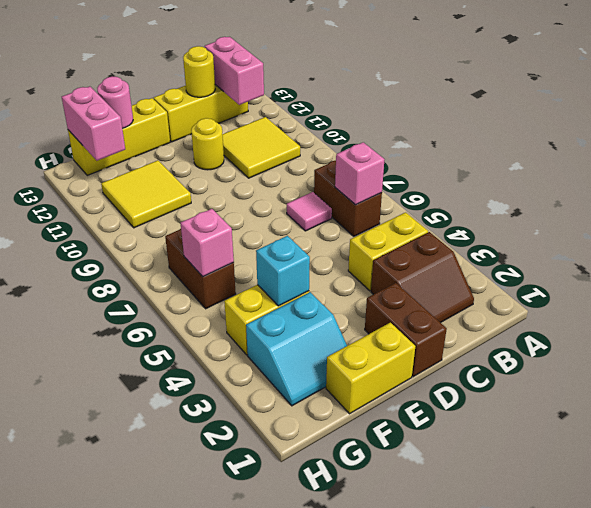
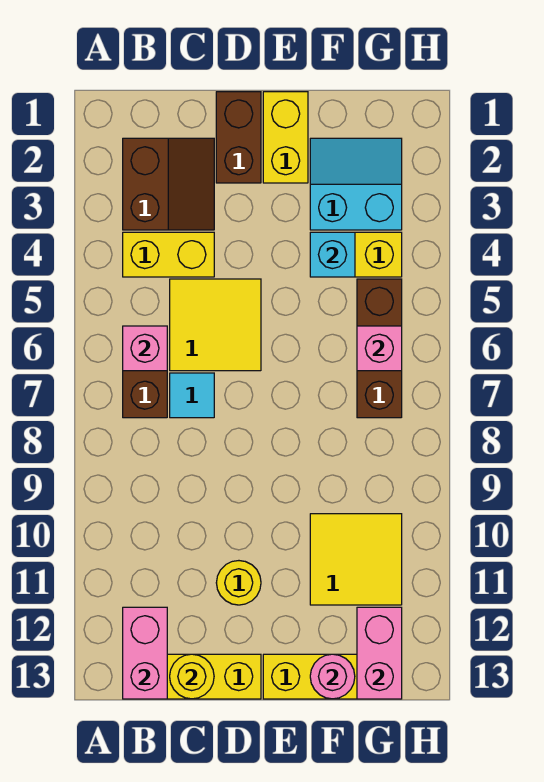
brown slope B2:C3 level 1 top 3 -> brown slope B2:C3 level 1 top B
yellow tile B10:C11 level 1 -> yellow tile C5:D6 level 1
pink tile C7 level 1 -> cyan tile C7 level 1
yellow brick E1:F1 level 1 -> yellow brick E1:E2 level 1
brown brick G6:G7 level 1 -> brown brick G5:G7 level 1

